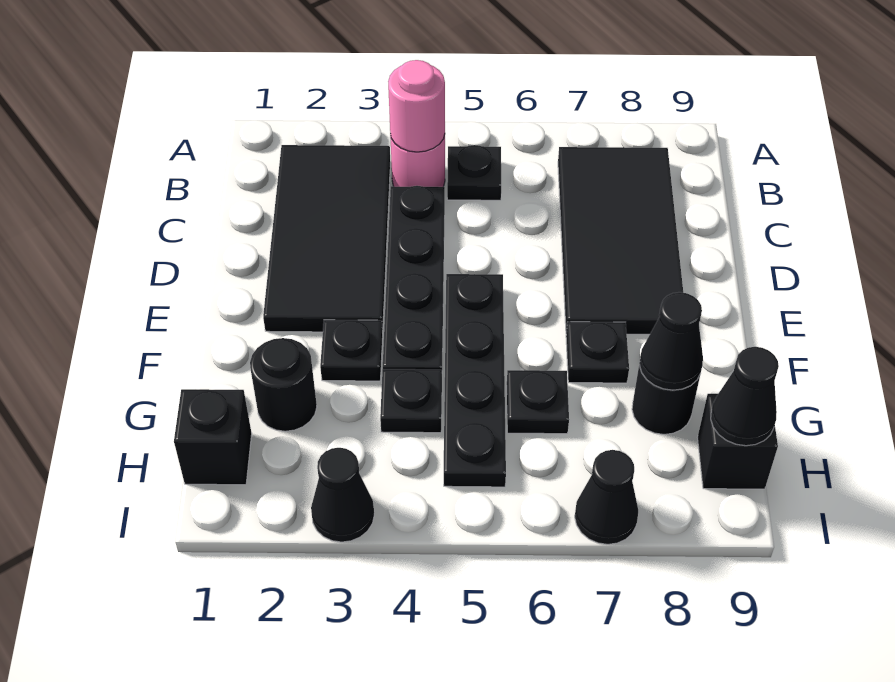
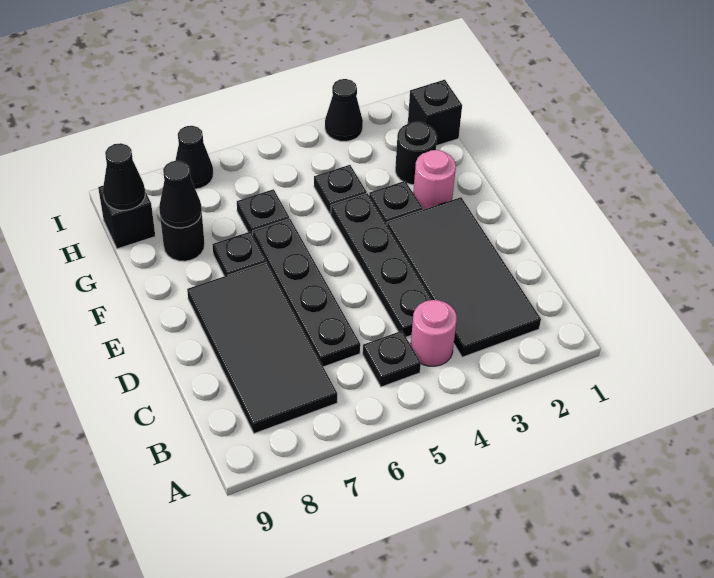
pink round brick B4 level 2 -> pink round brick F2 level 1
black plate E5:H5 level 1 -> black plate C6:F6 level 1

